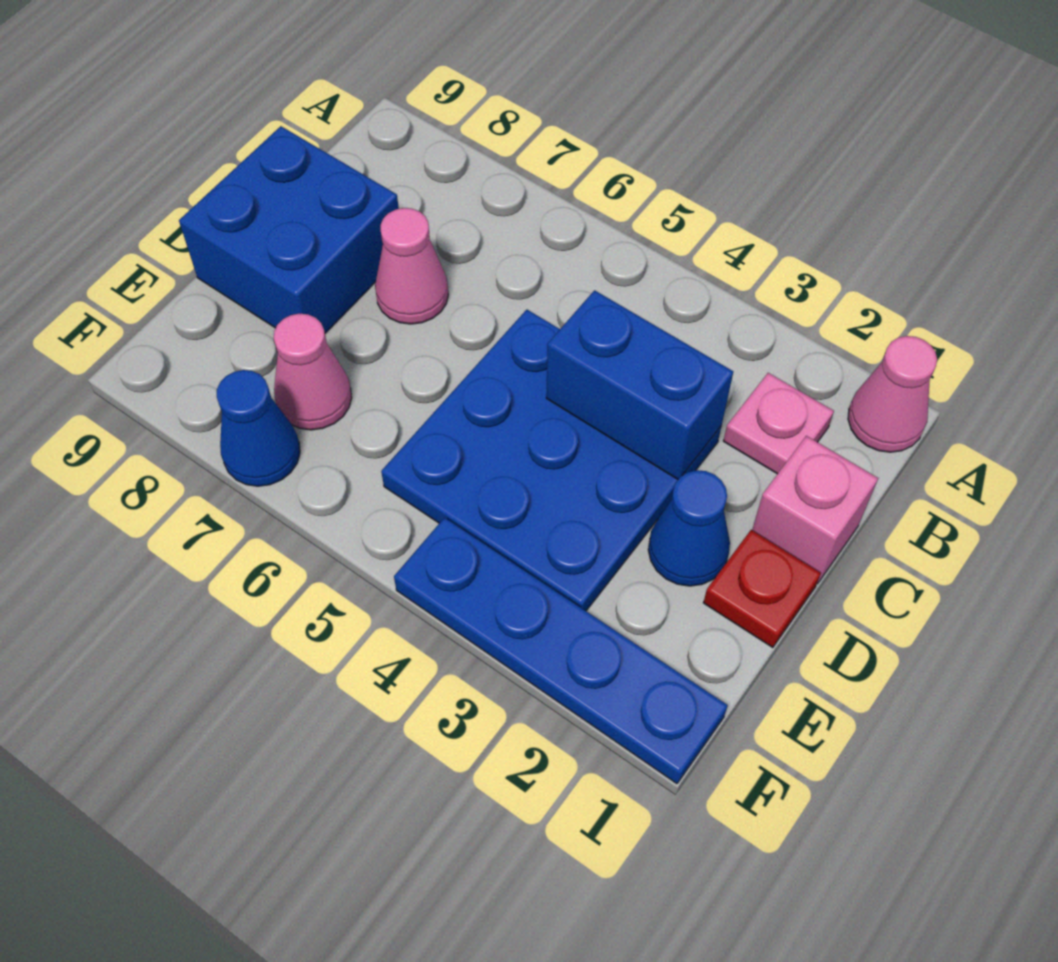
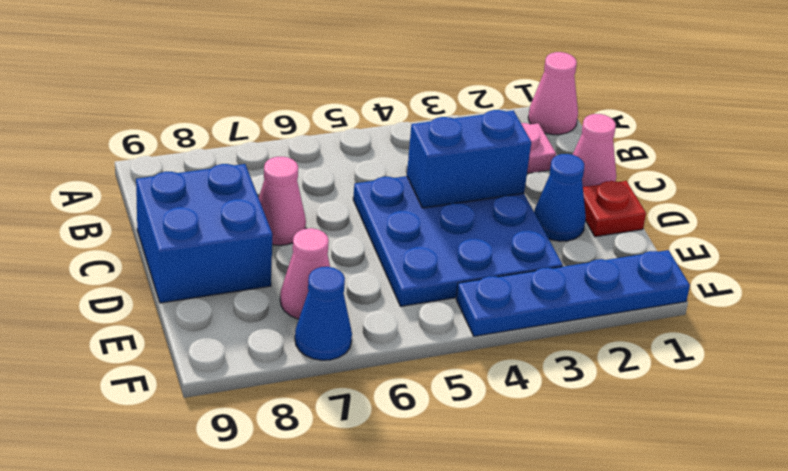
pink brick C1 level 1 -> pink cone C1 level 1

